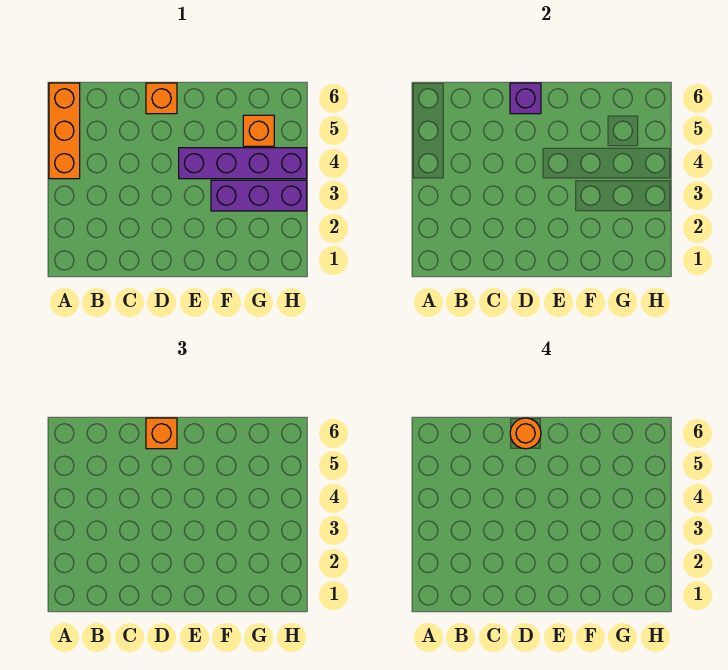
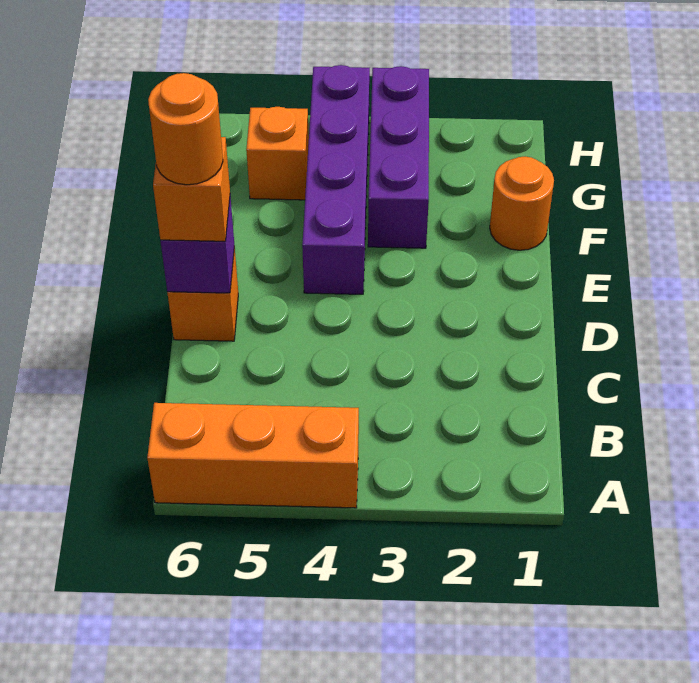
none -> orange round brick F1 level 1

